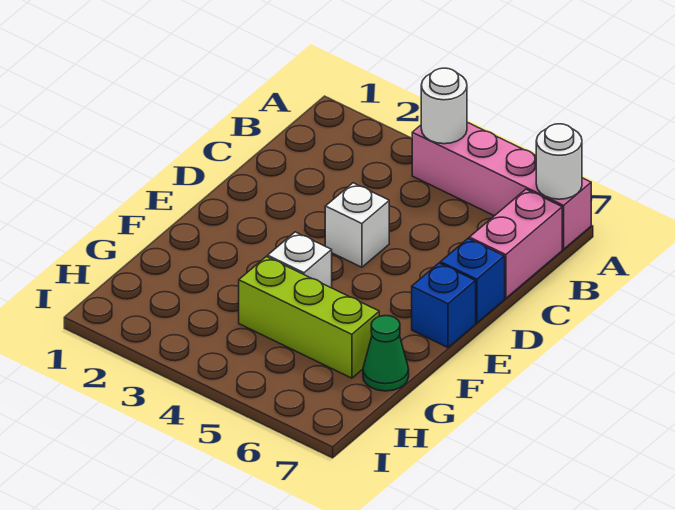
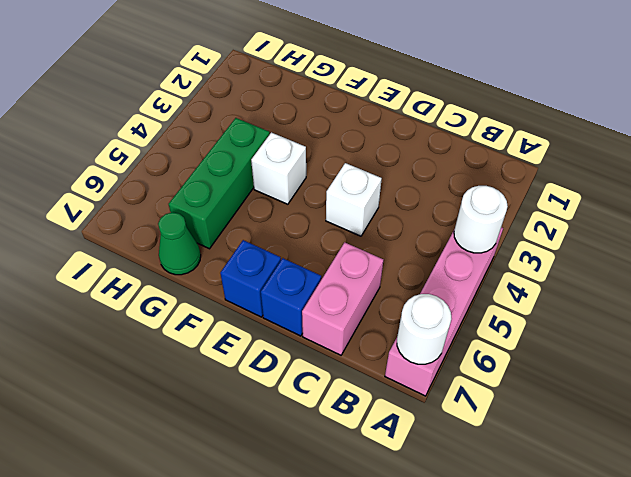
pink brick B7:C7 level 1 -> pink brick C6:C7 level 1
lime brick G4:G6 level 1 -> green brick G4:G6 level 1

